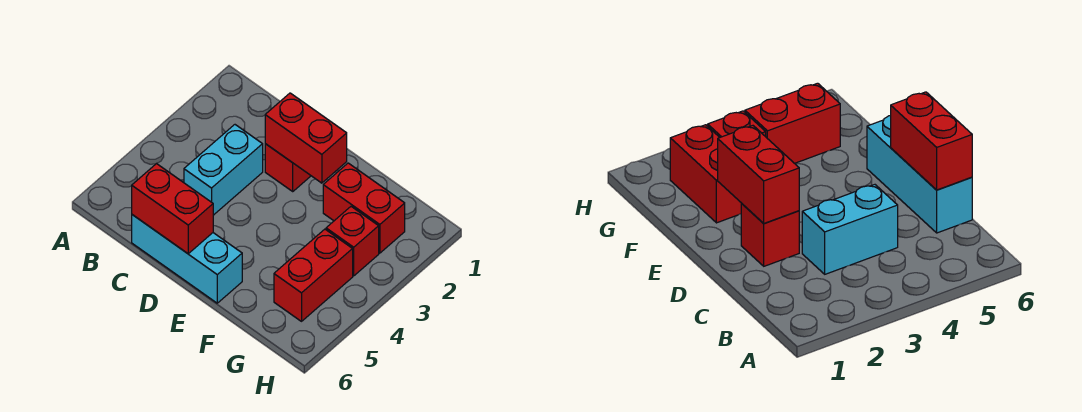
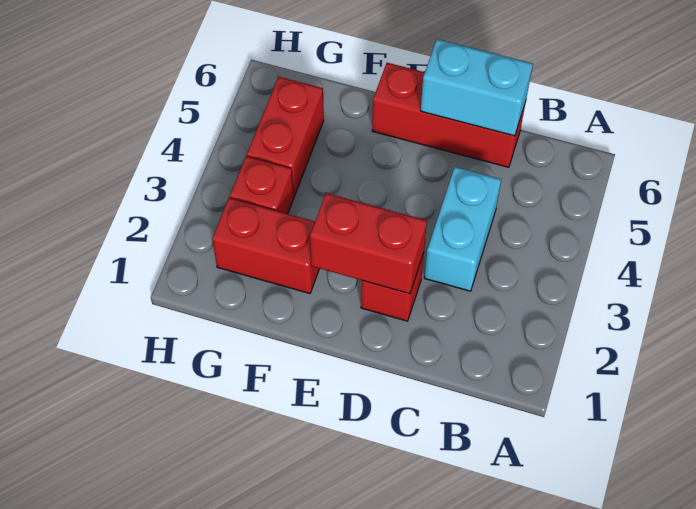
cyan brick C6:E6 level 1 -> red brick C6:E6 level 1
red brick C6:D6 level 2 -> cyan brick C6:D6 level 2

